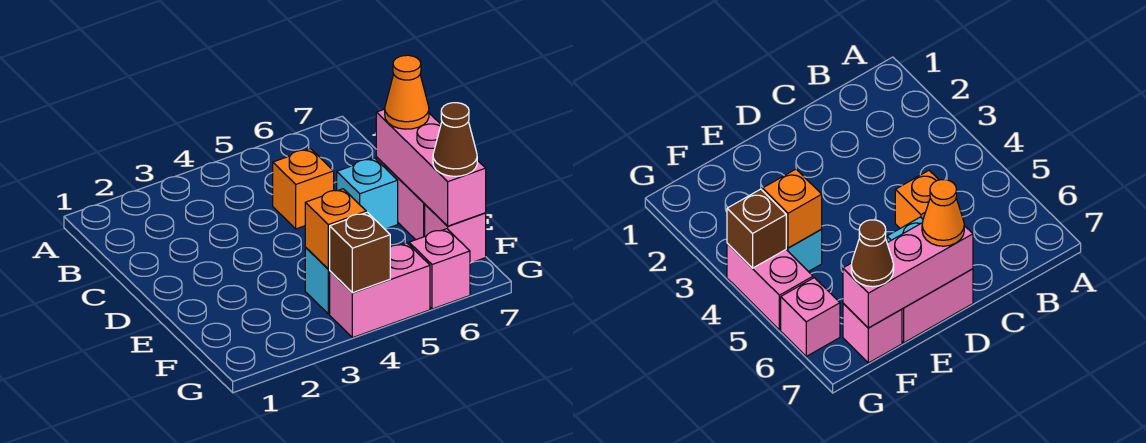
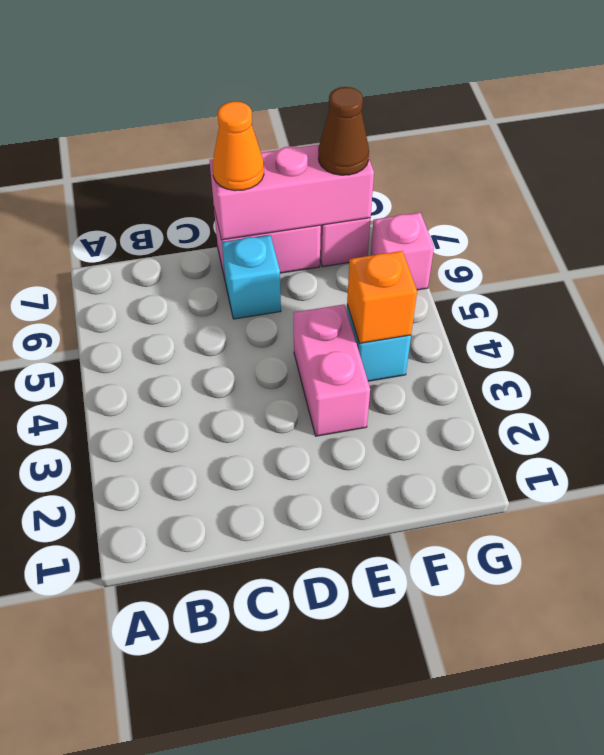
orange brick C5 level 1 -> none
pink brick G4:G5 level 1 -> pink brick E3:E4 level 1
brown brick G4 level 2 -> none

